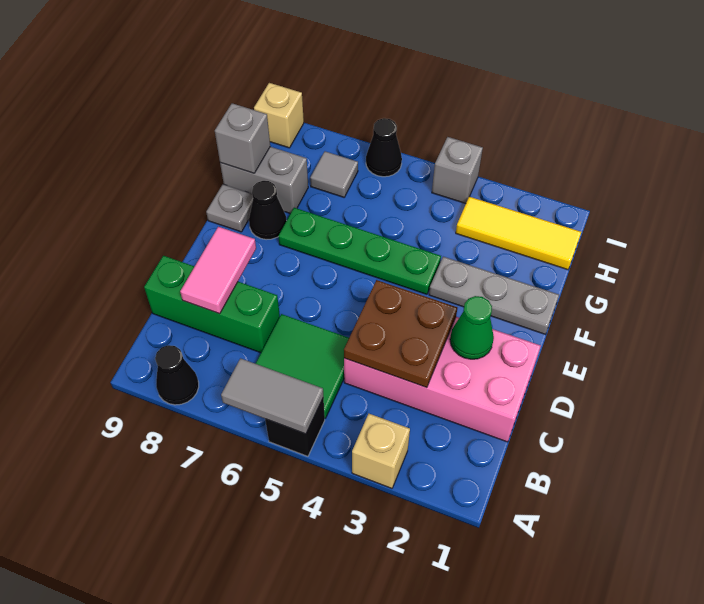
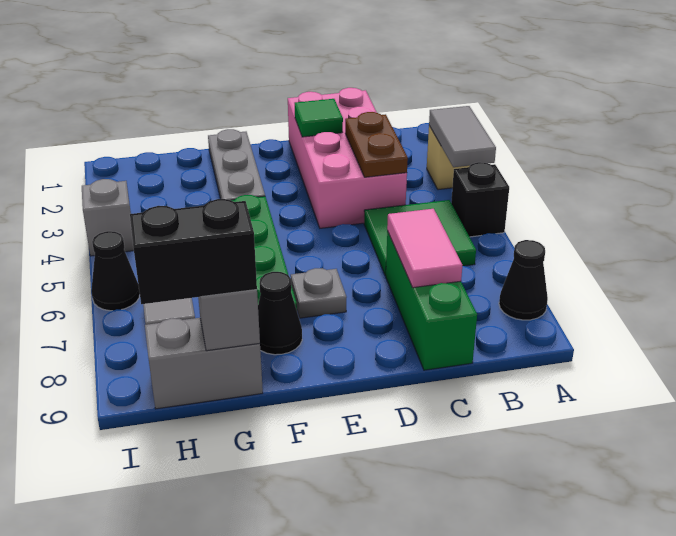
grey tile A5:A6 level 2 -> grey tile A3:A4 level 2
brown plate C3:D4 level 2 -> brown plate C3:C4 level 2
pink tile C8:D8 level 2 -> pink tile C7:C8 level 2
green cone D2 level 2 -> green tile D2 level 2
grey plate F9 level 1 -> grey plate E7 level 1
grey brick G8:G9 level 1 -> grey brick G9:H9 level 1
none -> black brick G9:H9 level 3
yellow tile H1:H3 level 1 -> none
tan brick I9 level 1 -> none

